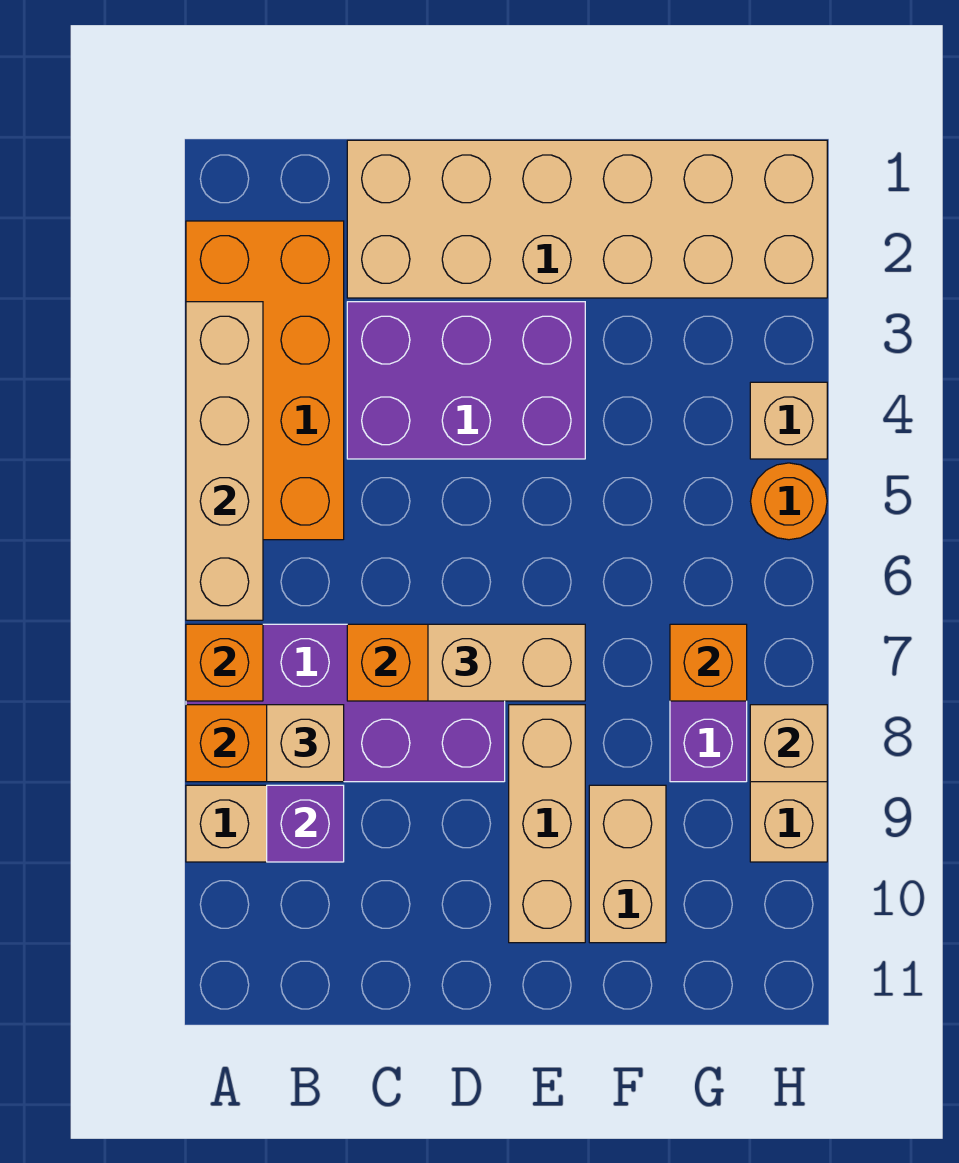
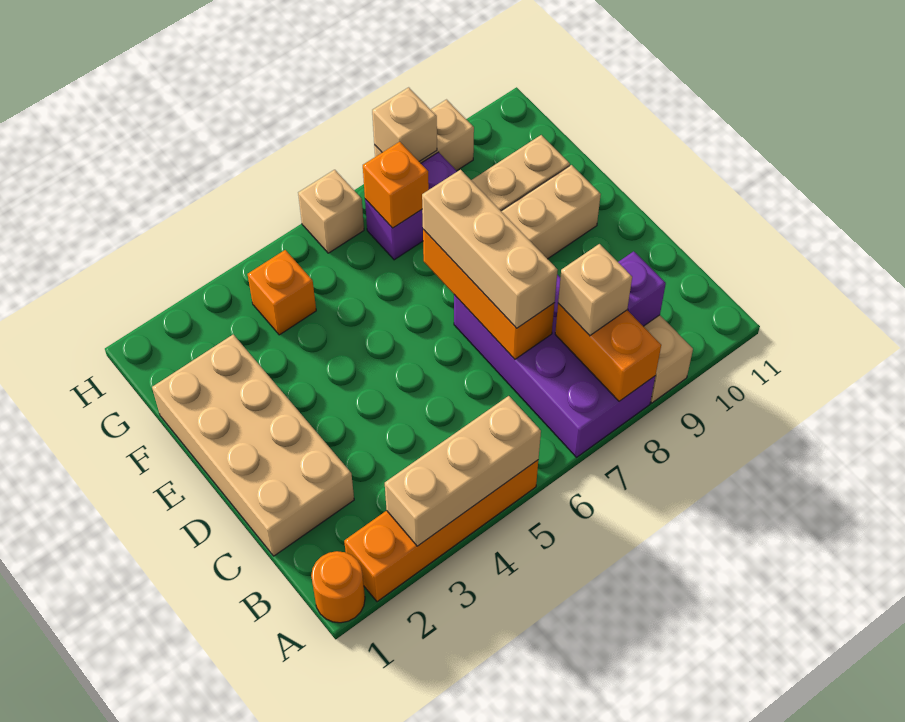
orange brick A2:B5 level 1 -> orange brick A2:A5 level 1
tan brick A3:A6 level 2 -> tan brick A3:A5 level 2
orange brick A7 level 2 -> orange brick G4 level 1
tan brick C1:H2 level 1 -> tan brick C1:F2 level 1
purple brick C3:E4 level 1 -> none
tan brick D7:E7 level 3 -> tan brick C7:E7 level 3
tan brick H4 level 1 -> tan brick H6 level 1
orange round brick H5 level 1 -> orange round brick A1 level 1

